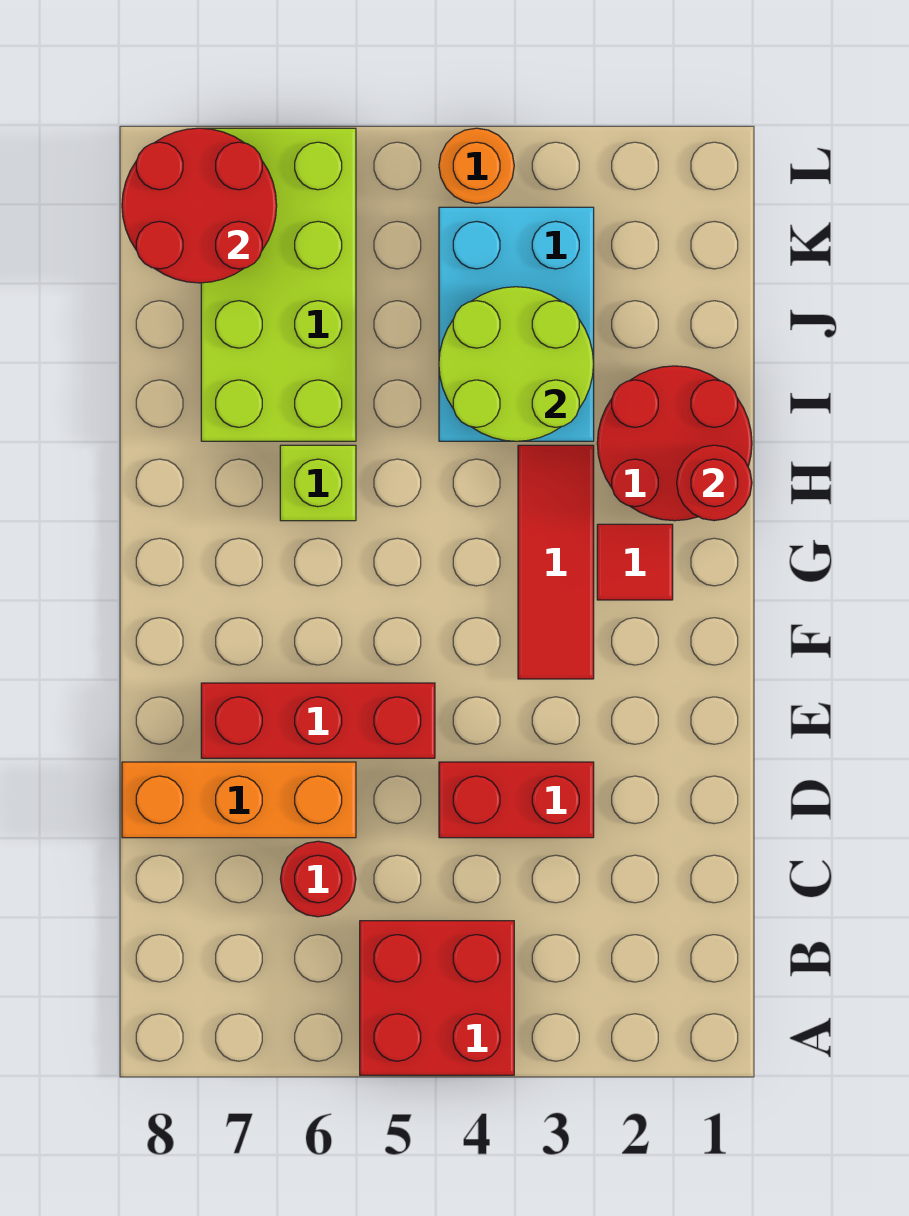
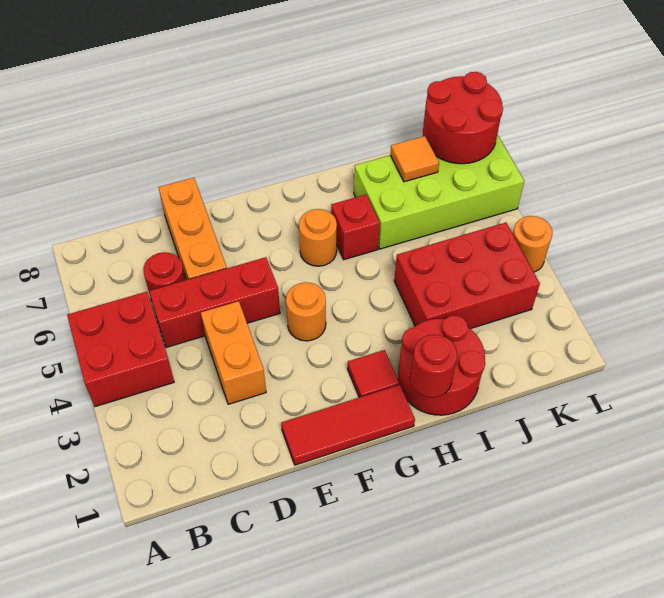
red brick D3:D4 level 1 -> orange brick D3:D4 level 1
red brick E5:E7 level 1 -> red brick C5:E5 level 1
red tile F3:H3 level 1 -> red tile E1:G1 level 1
none -> orange round brick F4 level 1
none -> orange round brick G6 level 1
lime brick H6 level 1 -> red brick H6 level 1
cyan brick I3:K4 level 1 -> red brick I3:K4 level 1
lime round brick I3:J4 level 2 -> none
none -> orange tile J7 level 2

